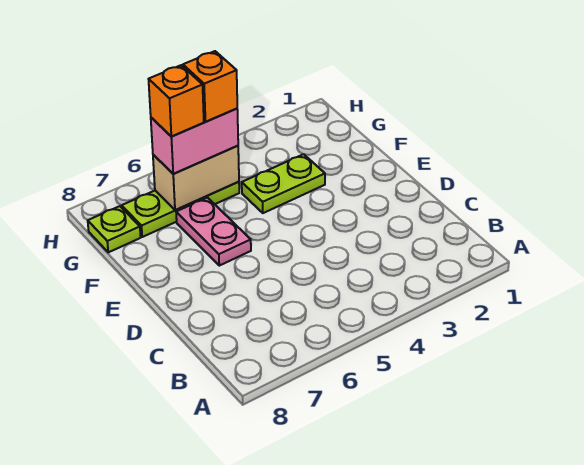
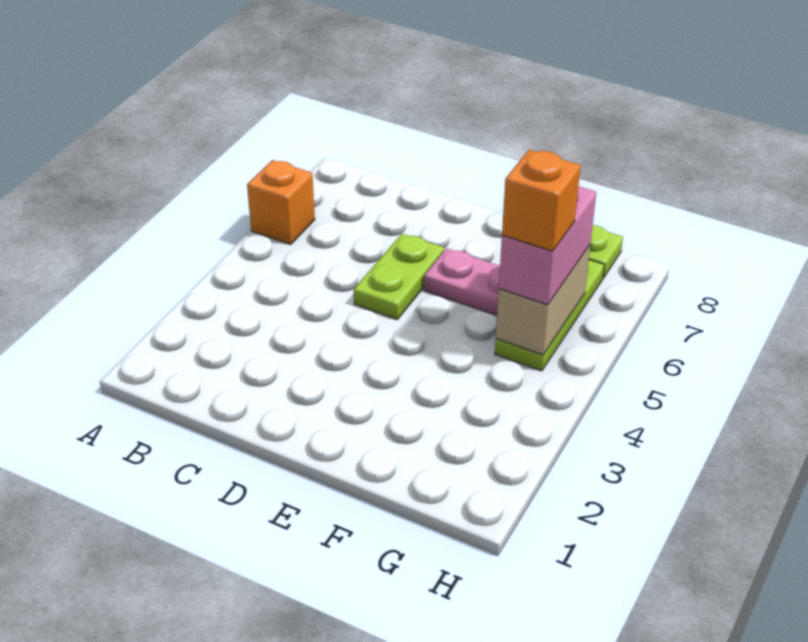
lime plate F3:F4 level 1 -> lime plate D5:D6 level 1
orange brick G6 level 4 -> orange brick A6 level 1

